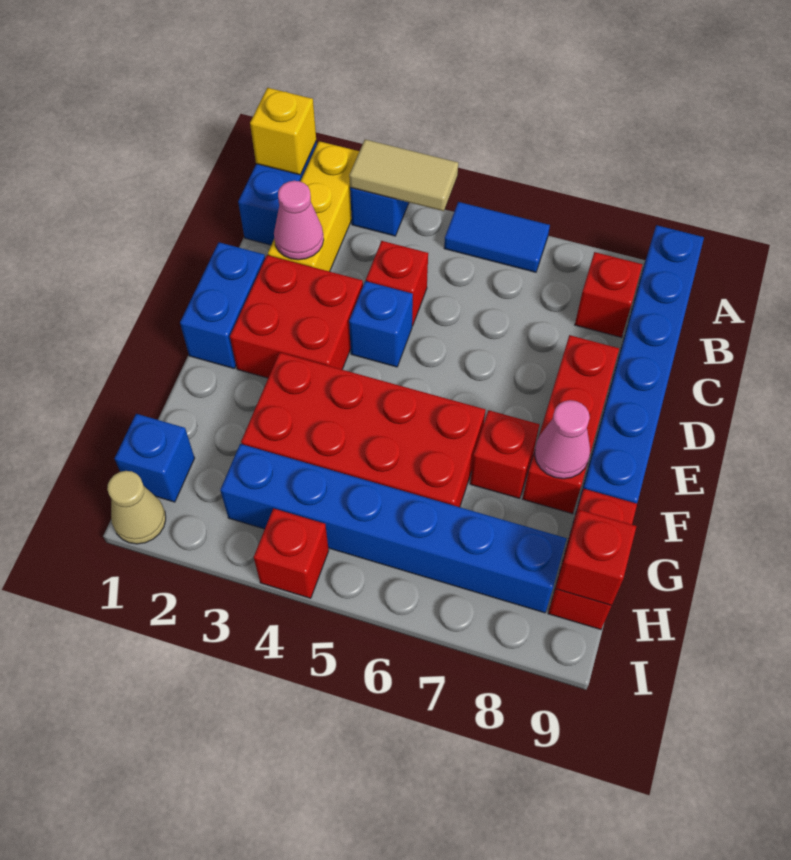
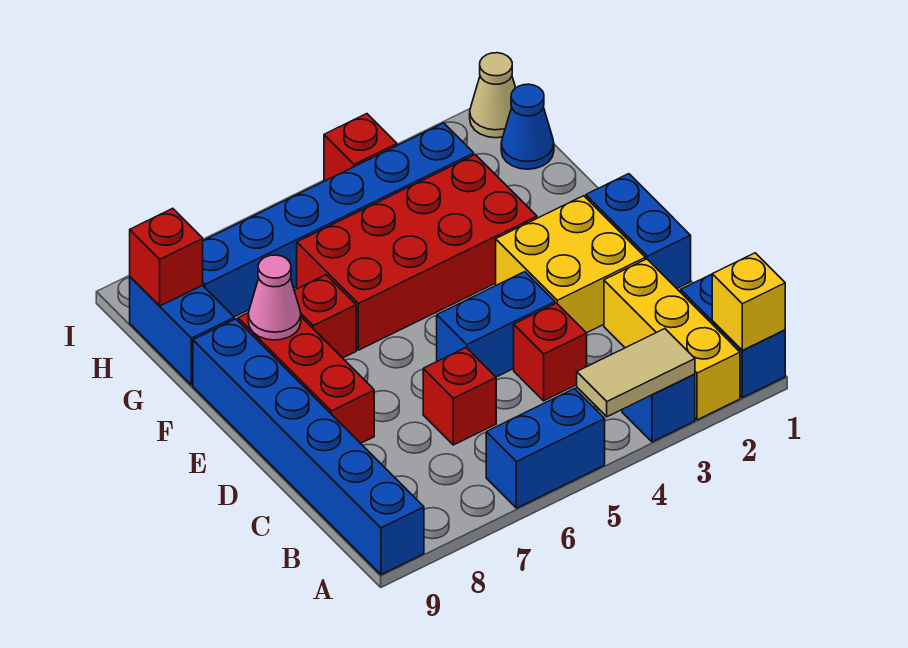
blue tile A5:A6 level 1 -> blue brick A5:A6 level 1
red brick B8 level 1 -> red brick C6 level 1
pink cone C2 level 2 -> none
red brick D2:E3 level 1 -> yellow brick D2:E3 level 1
blue brick D4 level 1 -> blue brick D4:D5 level 1
red brick G9:H9 level 1 -> blue brick G9:H9 level 1
blue brick H1 level 1 -> blue cone H1 level 1

